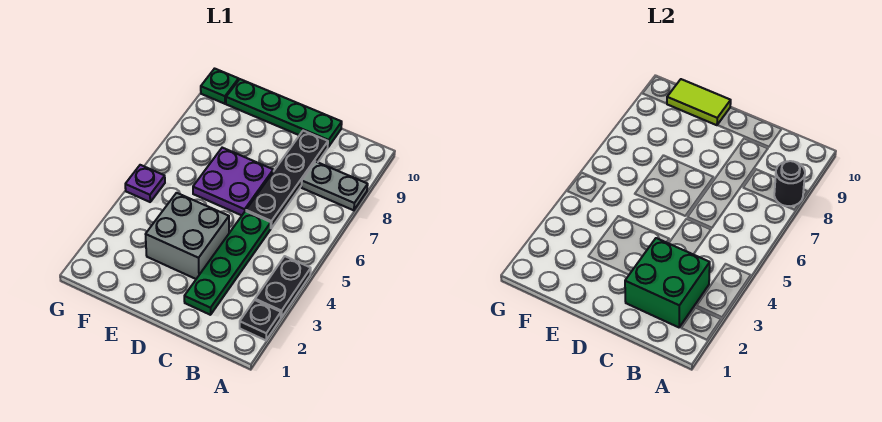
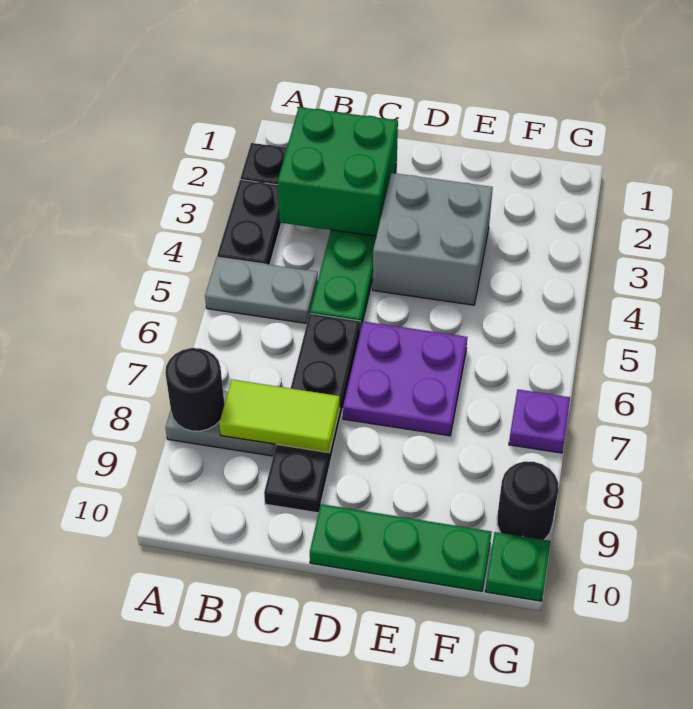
none -> grey plate A5:B5 level 1
green plate C10:F10 level 1 -> green plate D10:F10 level 1
lime tile E10:F10 level 2 -> lime tile B8:C8 level 2
purple plate G5 level 1 -> purple plate G7 level 1
none -> black round brick G9 level 1

